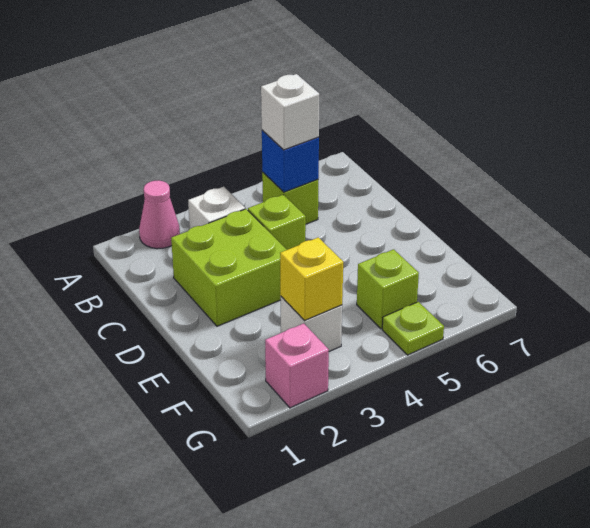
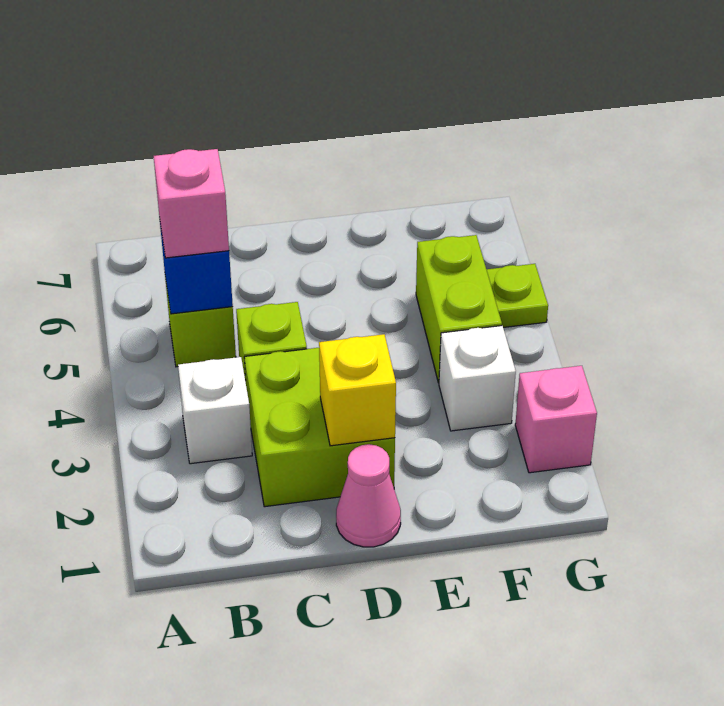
pink cone A2 level 1 -> pink cone D1 level 1
white brick B5 level 3 -> pink brick B5 level 3
yellow brick F3 level 2 -> yellow brick D2 level 2
lime brick F5 level 1 -> lime brick F4:F5 level 1

